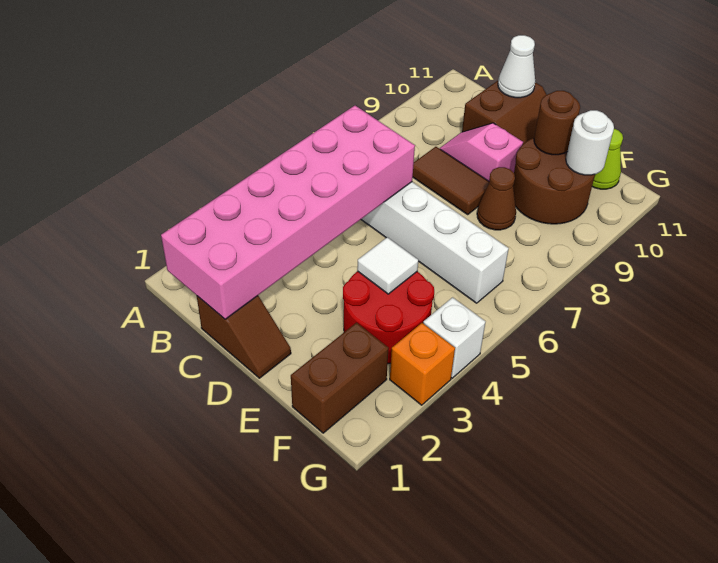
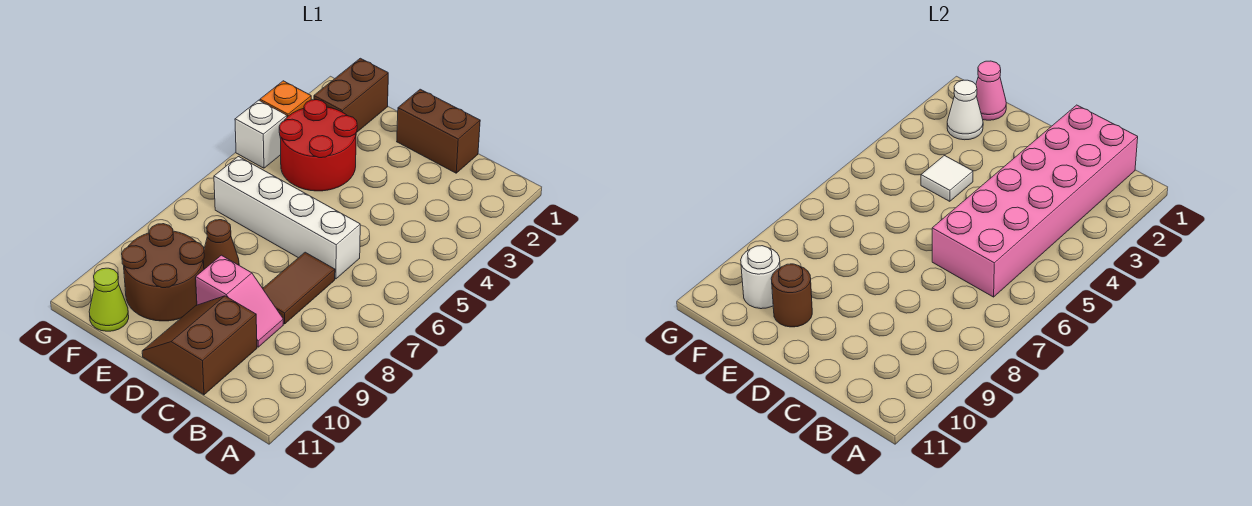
brown slope C1:D1 level 1 top C -> brown brick C1:D1 level 1
brown tile C8:D8 level 1 -> brown tile C7:C8 level 1
white cone C11 level 2 -> white cone F2 level 2
none -> pink cone F1 level 2

